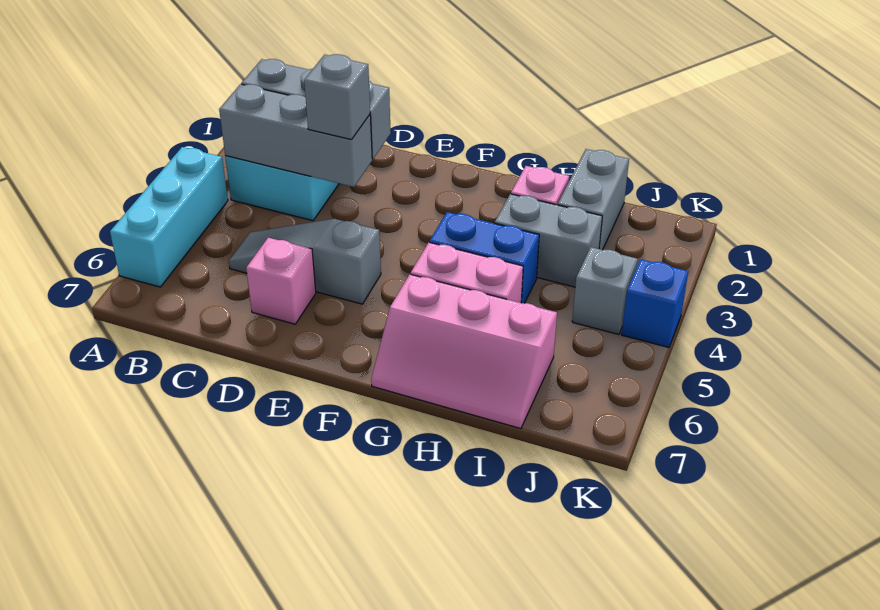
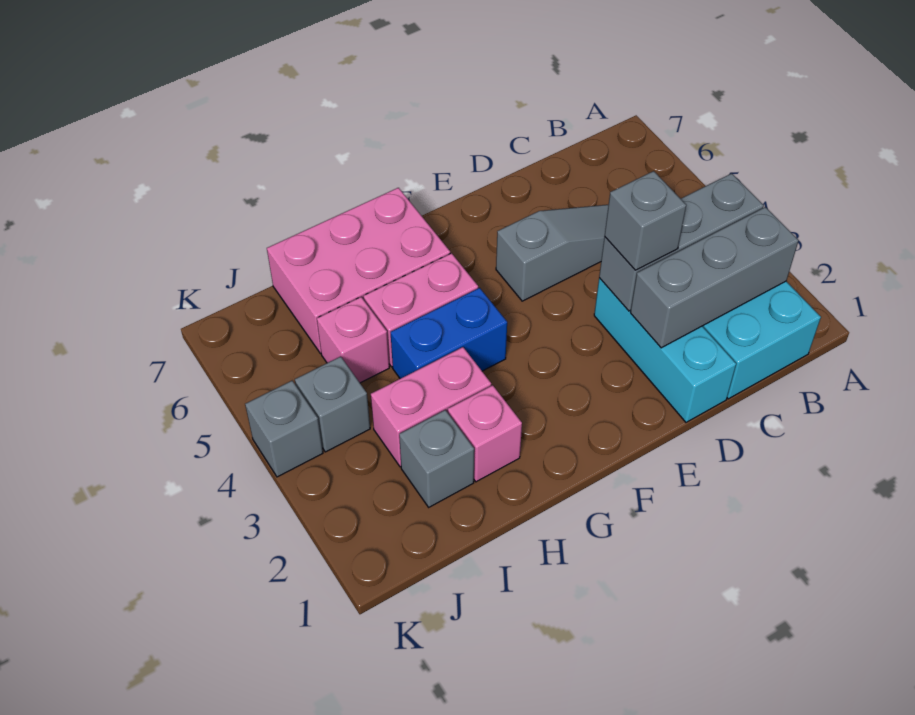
cyan brick A4:A6 level 1 -> cyan brick D1:D3 level 1
pink brick D6 level 1 -> pink brick I5 level 1
pink slope G6:I7 level 1 top 6 -> pink brick G6:I7 level 1
grey brick H3:I3 level 1 -> pink brick H3:I3 level 1
grey brick I1:I2 level 1 -> grey brick I2 level 1
blue brick K4 level 1 -> grey brick K4 level 1

